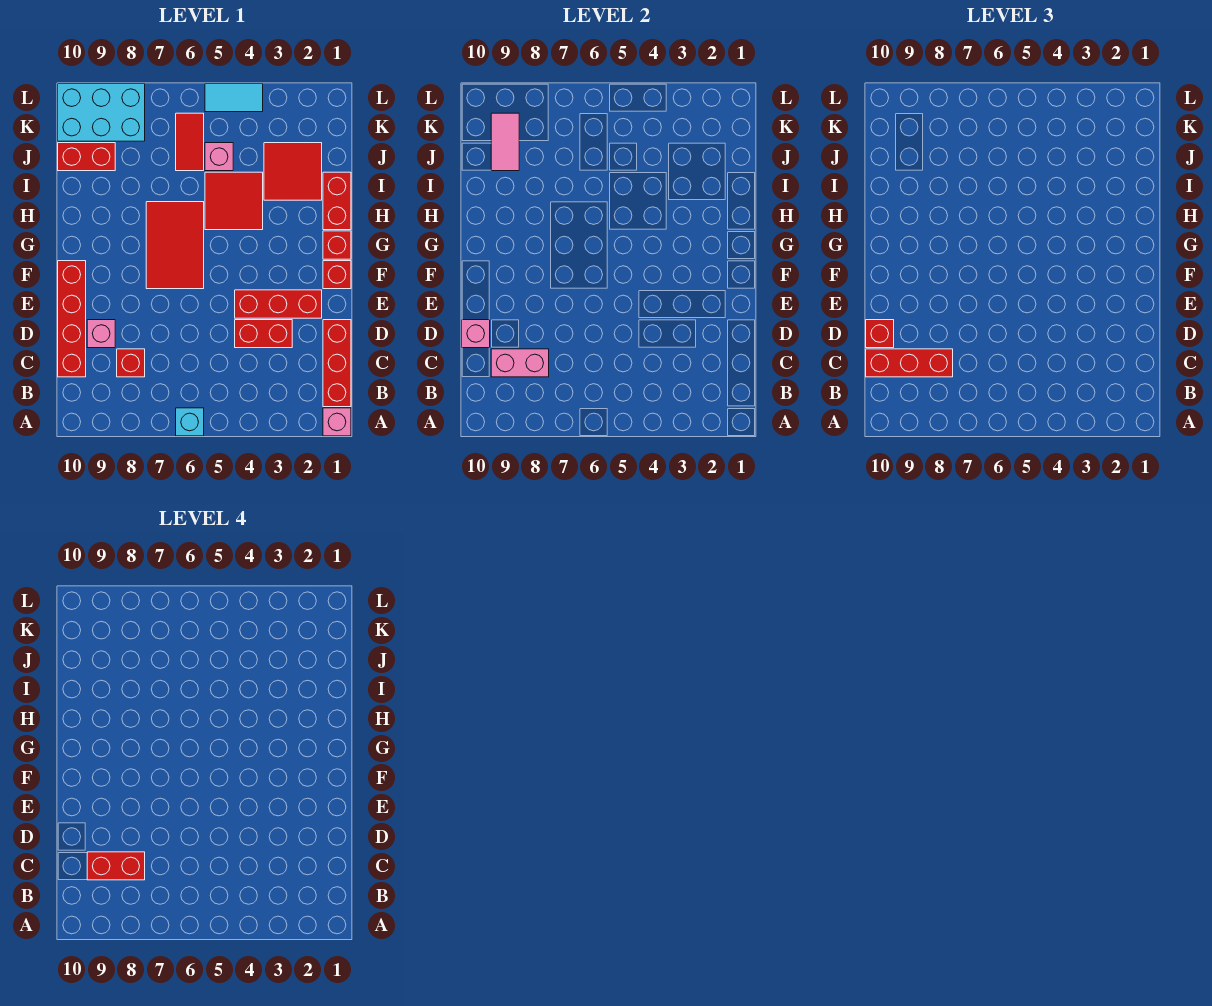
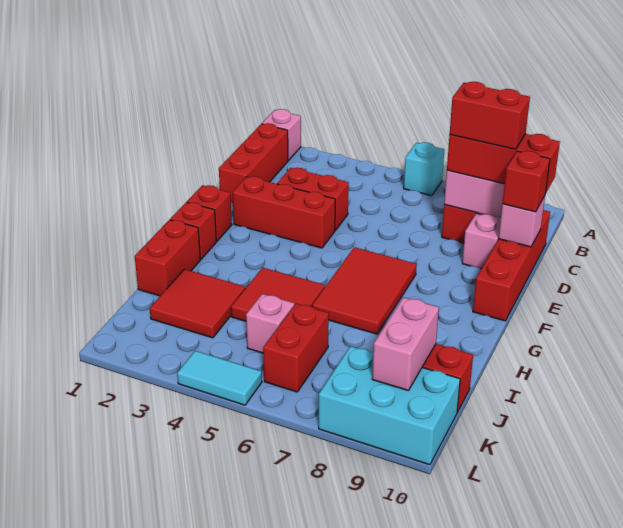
red tile J6:K6 level 1 -> red brick J6:K6 level 1
pink tile J9:K9 level 2 -> pink brick J9:K9 level 2

